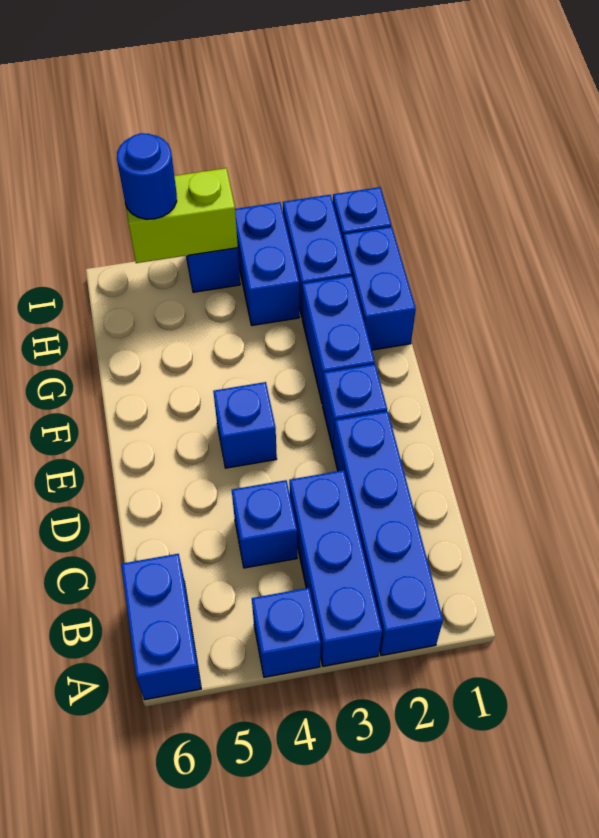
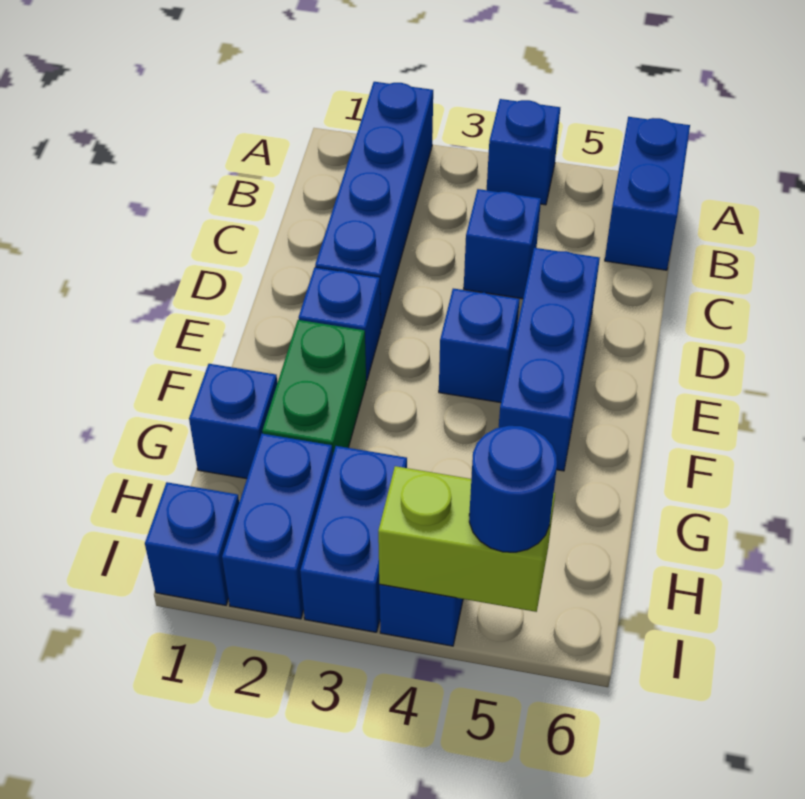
blue brick A3:C3 level 1 -> blue brick D5:F5 level 1
blue brick F2:G2 level 1 -> green brick F2:G2 level 1
blue brick G1:H1 level 1 -> blue brick G1 level 1

